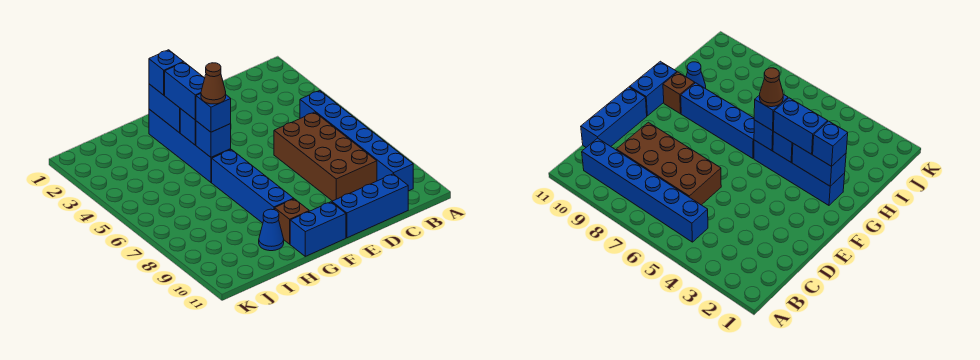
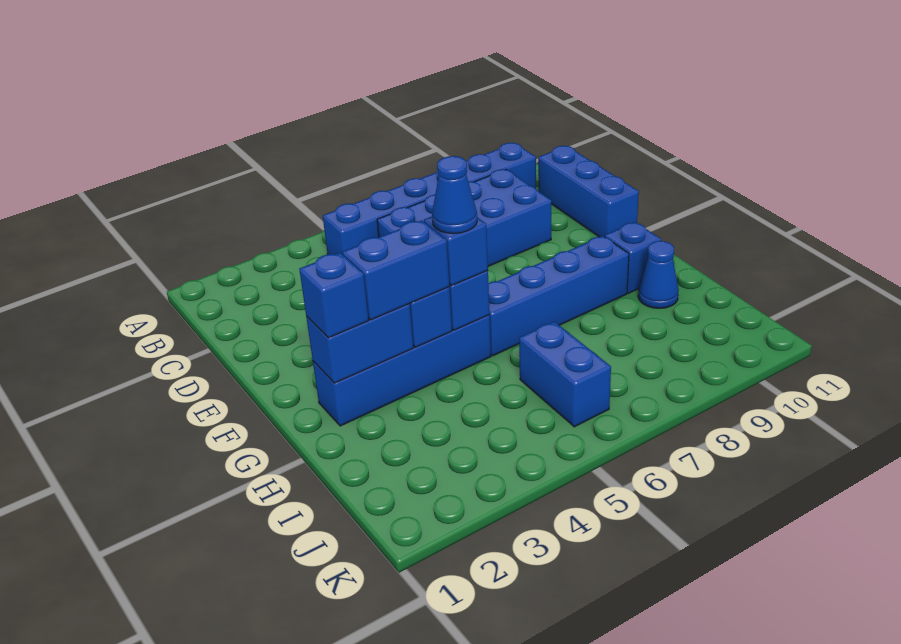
brown brick C6:D9 level 1 -> blue brick C6:D9 level 1
blue brick F11:G11 level 1 -> blue brick I6:J6 level 1
brown cone G5 level 4 -> blue cone G5 level 4
brown brick G10 level 1 -> blue brick G10 level 1

